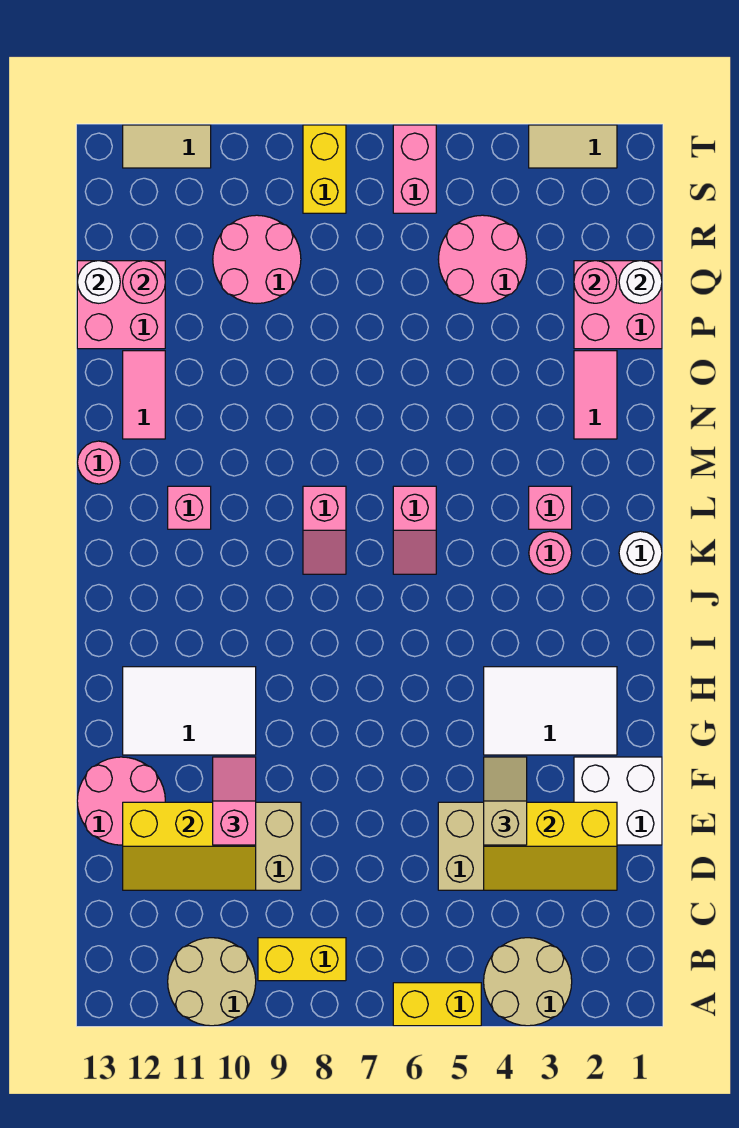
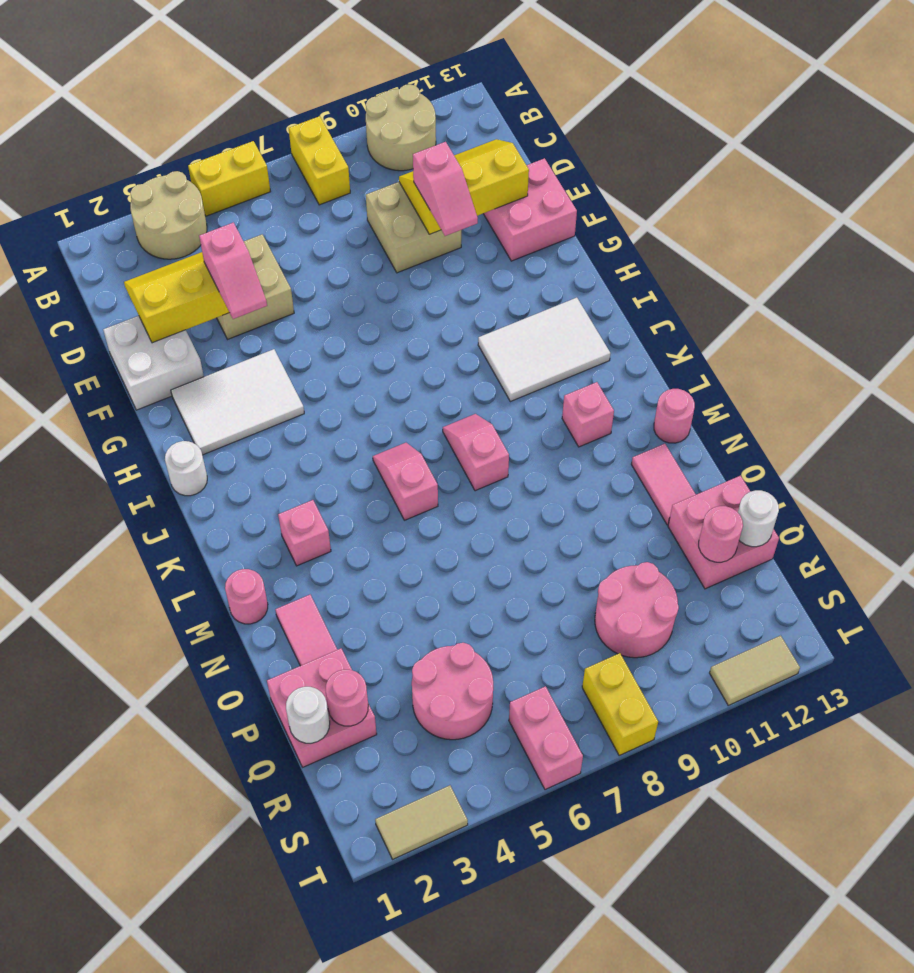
yellow brick B8:B9 level 1 -> yellow brick A8:B8 level 1
tan slope E4:F4 level 3 top E -> pink slope E4:F4 level 3 top E
pink round brick E12:F13 level 1 -> pink brick E12:F13 level 1
white tile G10:H12 level 1 -> white tile I10:J12 level 1
white round brick K1 level 1 -> white round brick I1 level 1
pink round brick K3 level 1 -> pink round brick M1 level 1

